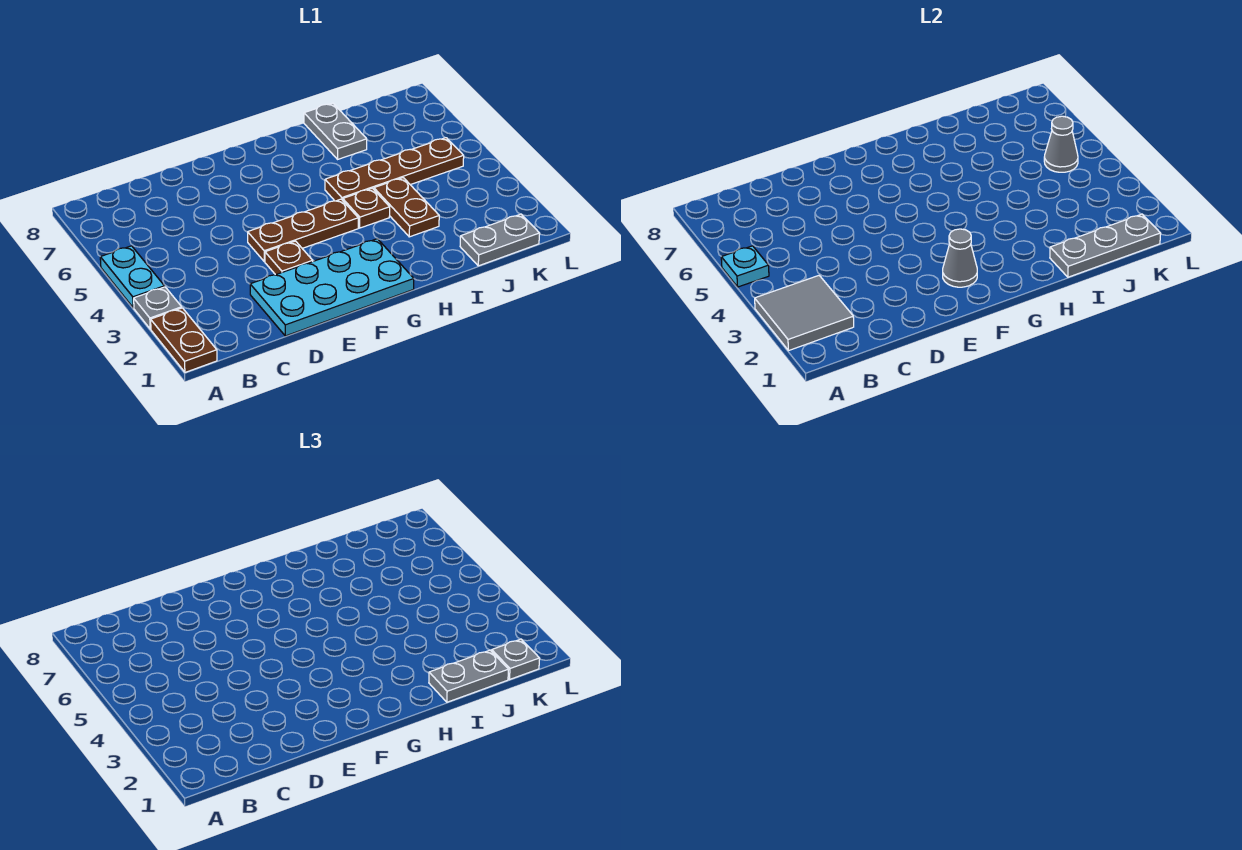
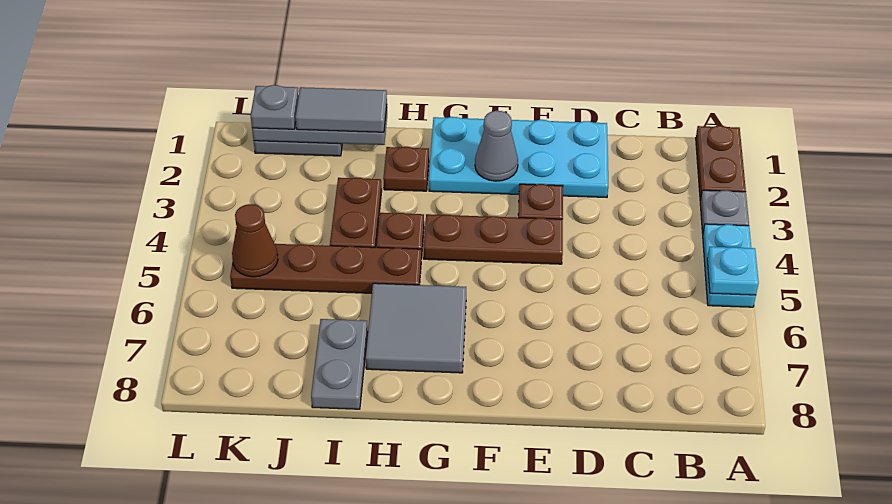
grey tile A2:B3 level 2 -> grey tile G6:H7 level 1
none -> brown plate H2 level 1
grey plate I1:J1 level 3 -> grey tile I1:J1 level 3
grey cone K5 level 2 -> brown cone K5 level 2

